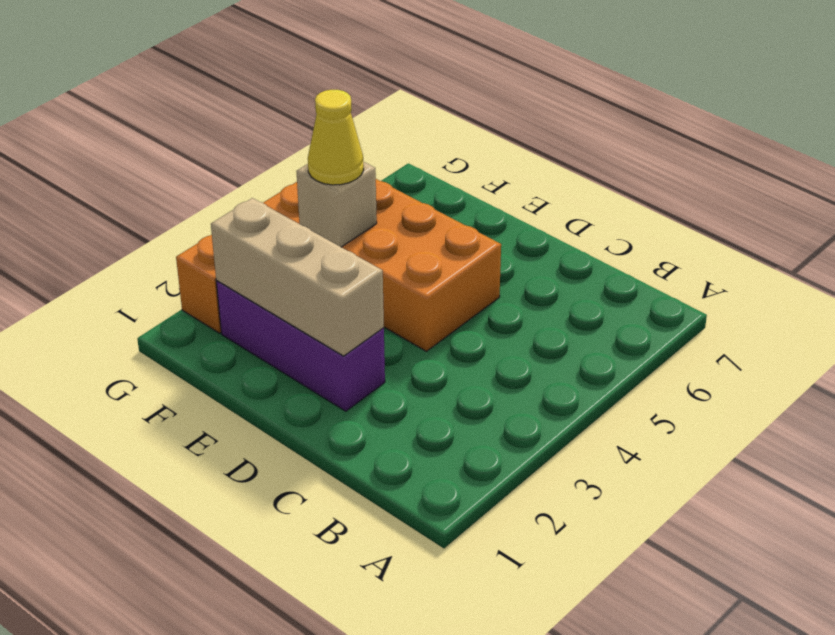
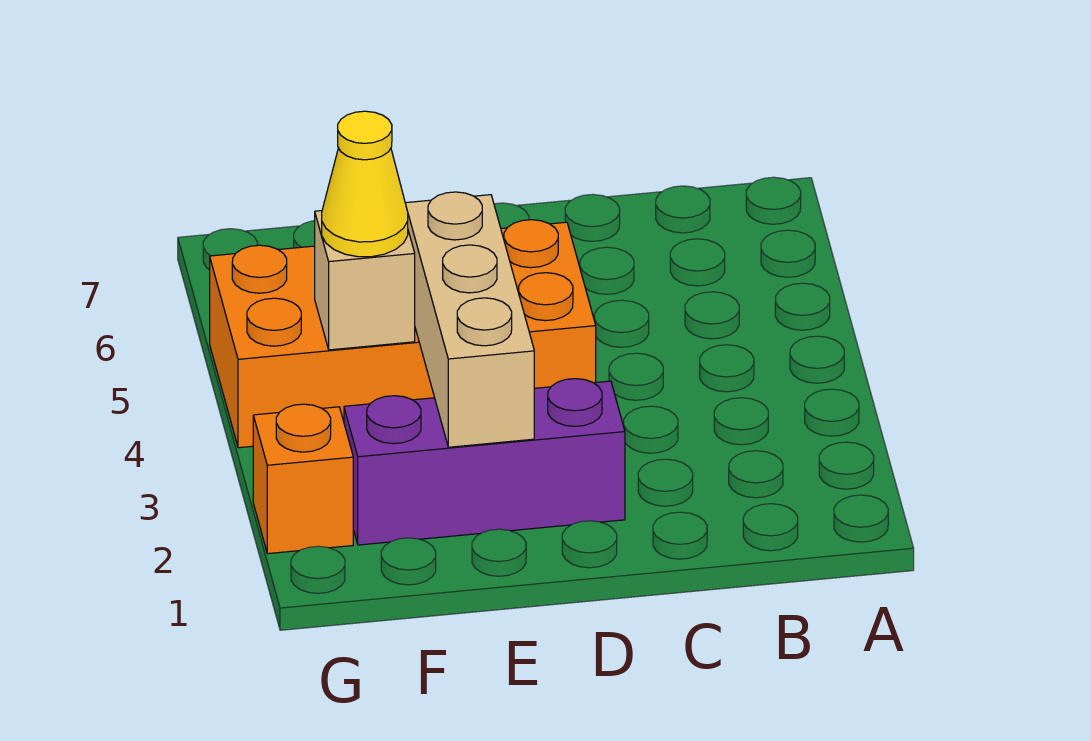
tan brick D2:F2 level 2 -> tan brick E2:E4 level 2

